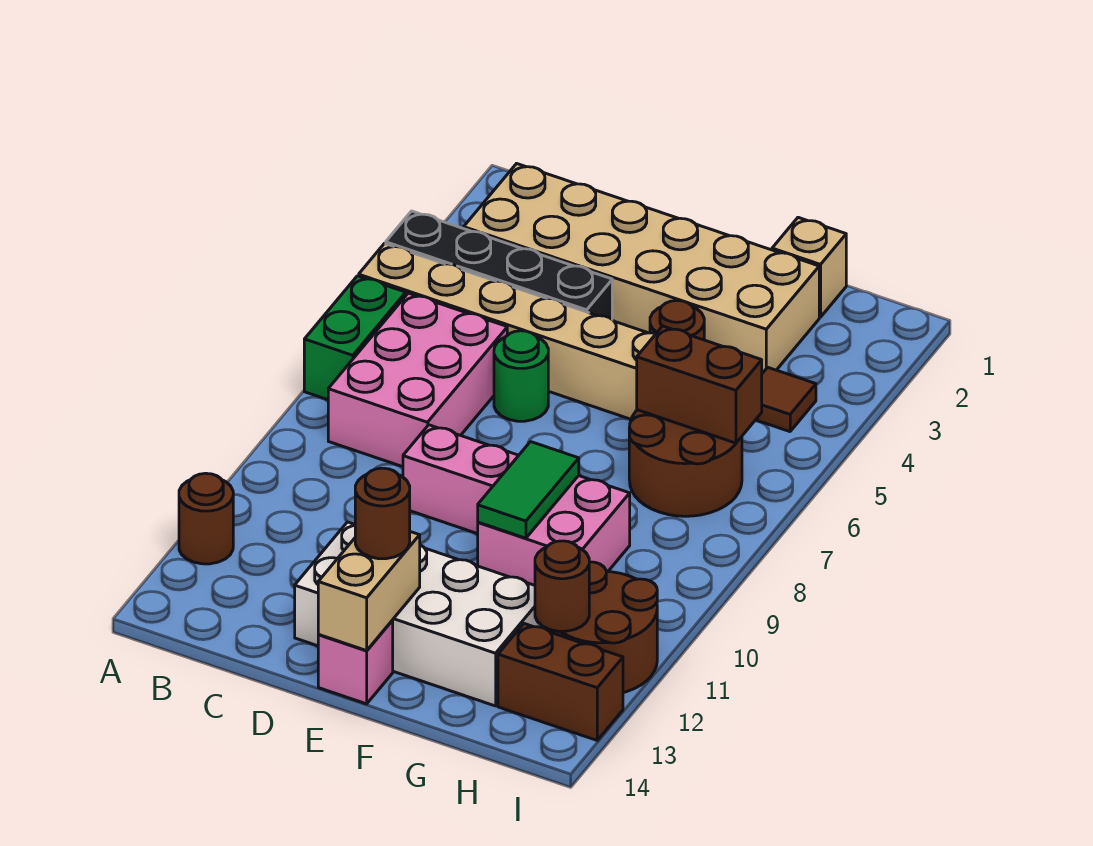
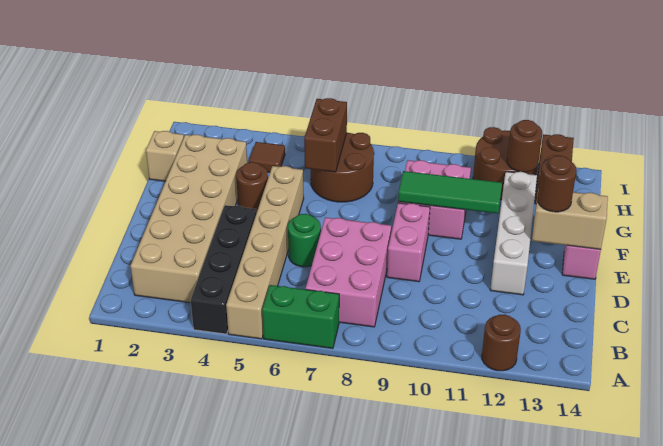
pink brick B6:C8 level 1 -> pink brick B7:D8 level 1
white brick D12:G13 level 1 -> white brick D12:G12 level 1
green tile F9:F10 level 2 -> green tile F9:F11 level 2

